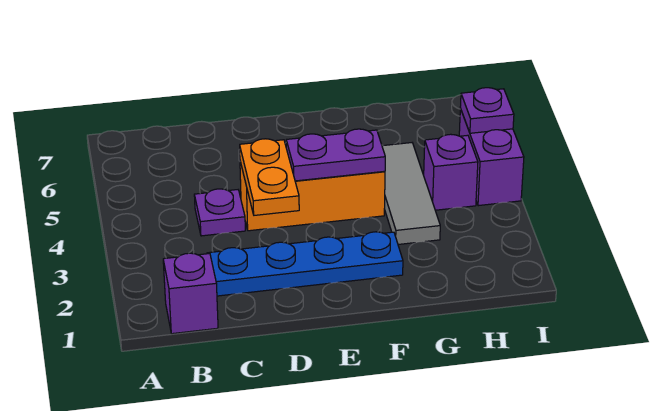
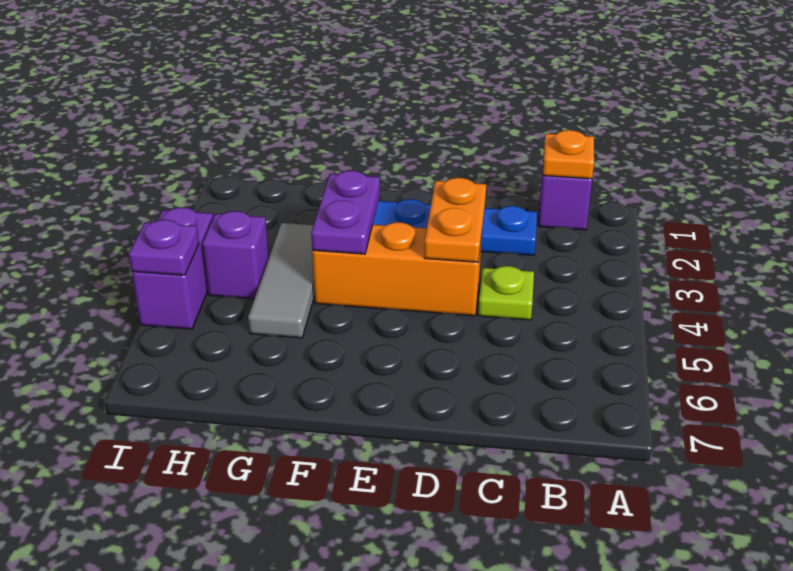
none -> orange plate B1 level 2
purple plate C4 level 1 -> lime plate C4 level 1
purple plate E4:F4 level 2 -> purple plate F3:F4 level 2

